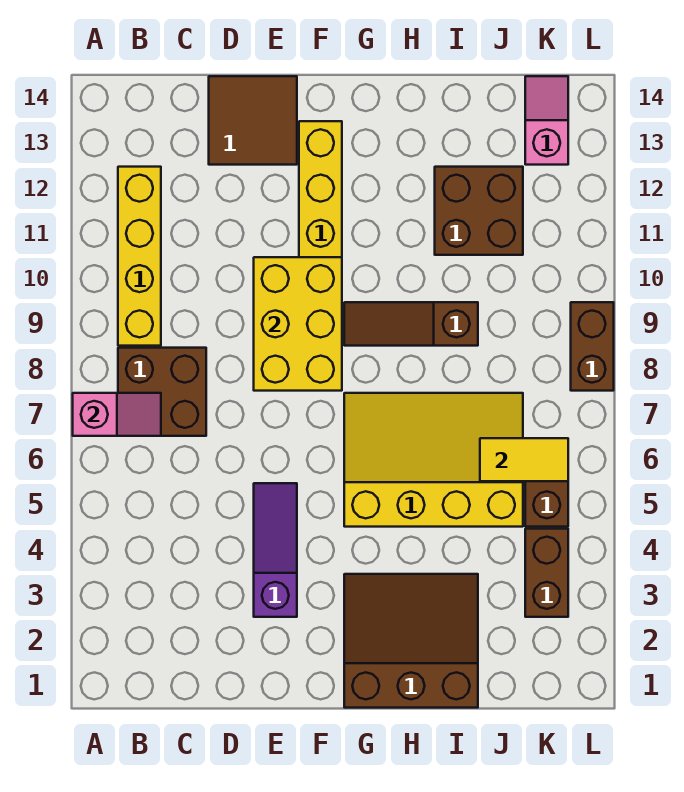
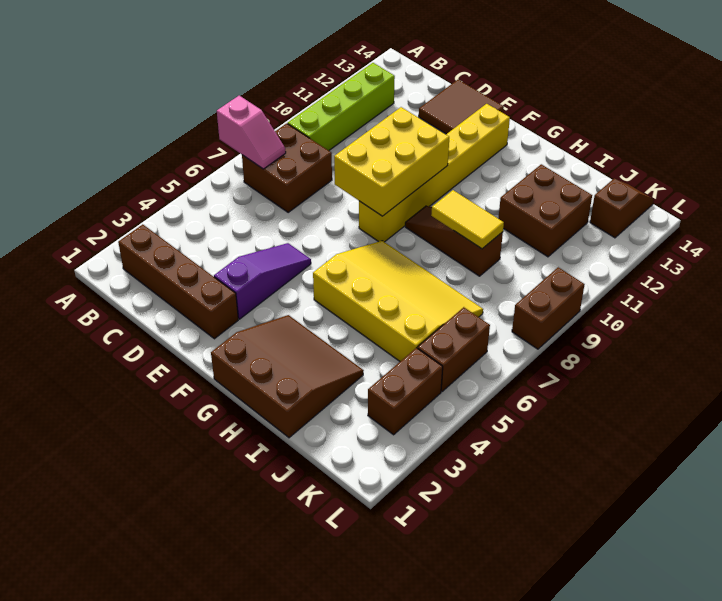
none -> brown brick B2:E2 level 1
yellow brick B9:B12 level 1 -> lime brick B9:B12 level 1
yellow tile J6:K6 level 2 -> yellow tile H9:I9 level 2
pink slope K13:K14 level 1 top 13 -> brown slope K13:K14 level 1 top 13

